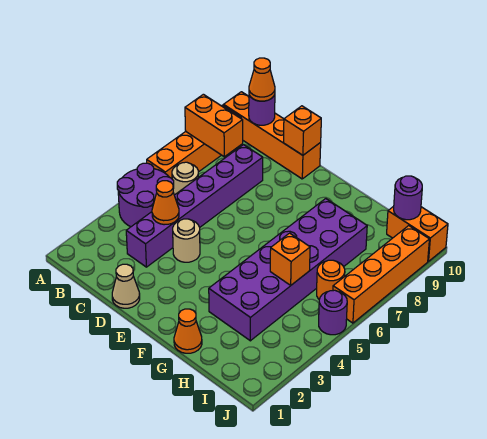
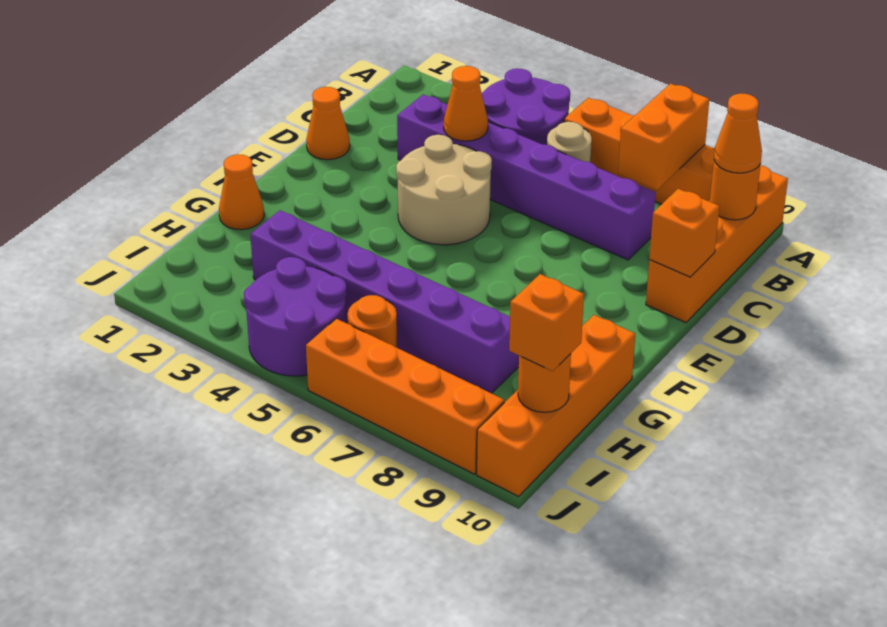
purple round brick B10 level 2 -> orange round brick B10 level 2
tan cone D1 level 1 -> orange cone D1 level 1
tan round brick D4 level 1 -> tan round brick D4:E5 level 1
purple brick G3:H8 level 1 -> purple brick H3:H8 level 1
orange brick H5 level 2 -> orange brick I10 level 3
orange brick I10:J10 level 1 -> orange brick G10:J10 level 1
purple round brick I10 level 2 -> orange round brick I10 level 2
purple round brick J5 level 1 -> purple round brick I4:J5 level 1

